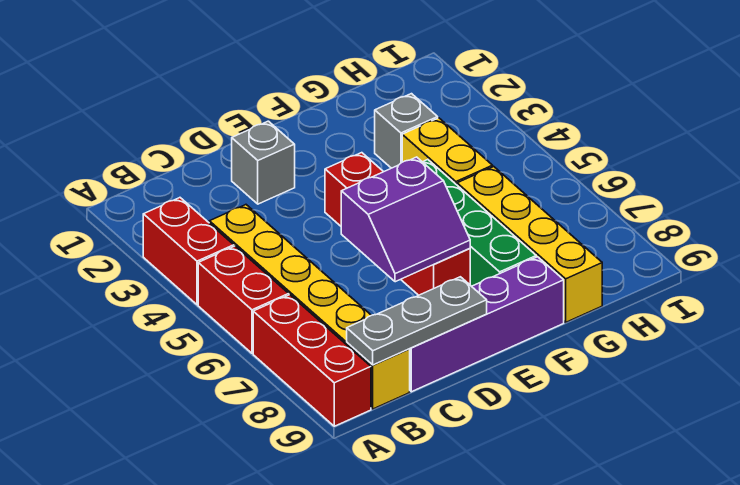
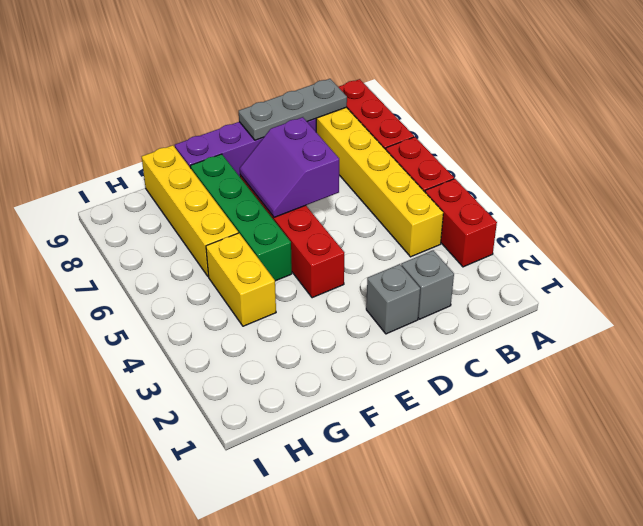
purple slope D6:E7 level 2 top 6 -> purple slope D6:E7 level 2 top D
grey brick G3 level 1 -> grey brick C2 level 1

